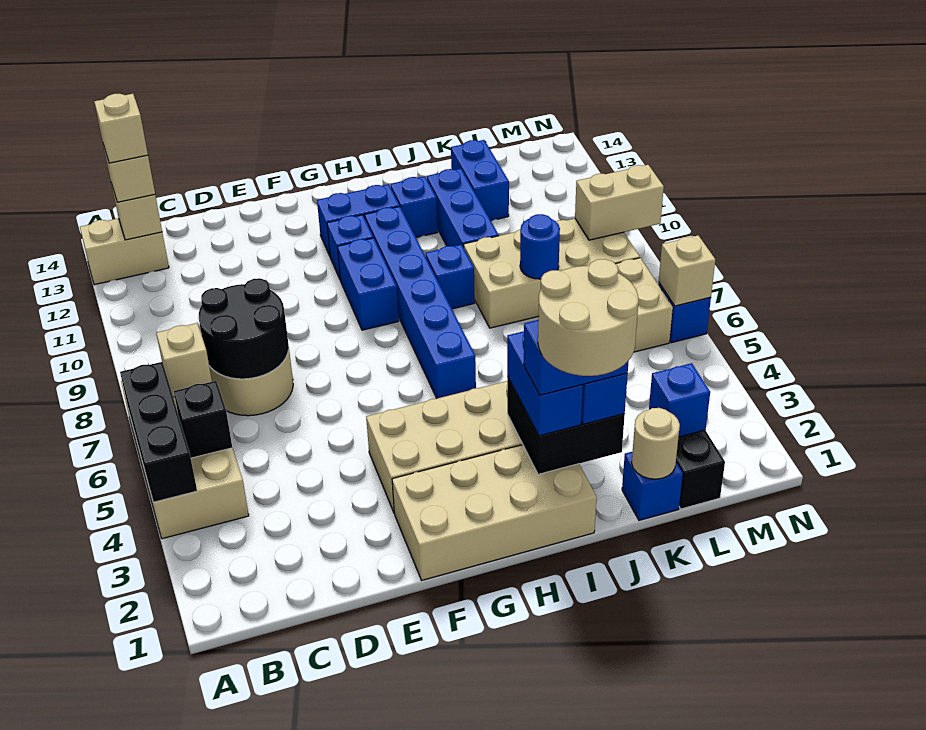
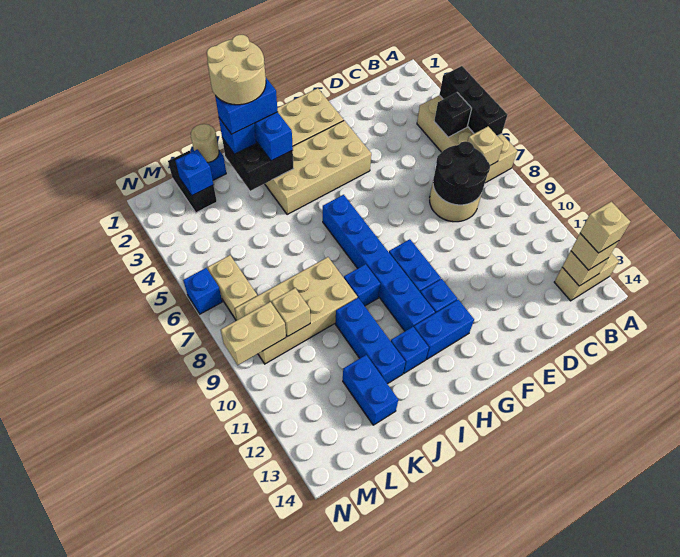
blue round brick K8 level 2 -> none
tan brick N6 level 2 -> tan brick L9 level 2

